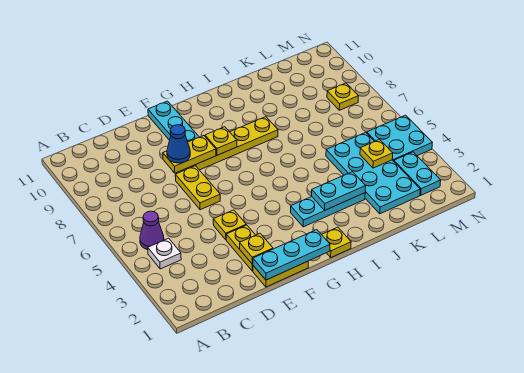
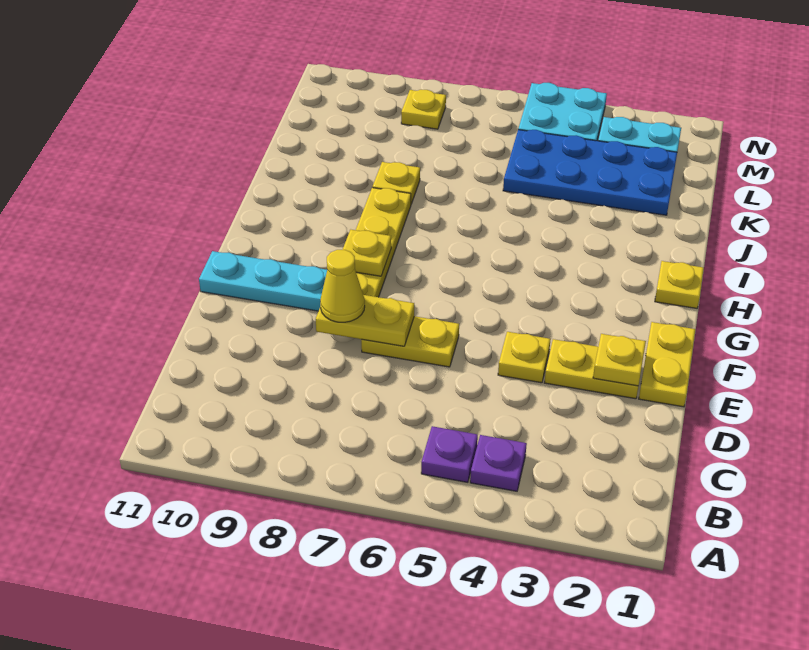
white plate B4 level 1 -> purple plate B4 level 1
purple cone B5 level 1 -> purple plate B5 level 1
cyan plate E1:G1 level 2 -> none
yellow plate E8:F8 level 2 -> yellow plate E7:E8 level 2
blue cone E8 level 3 -> yellow cone E8 level 3
cyan plate H3:J3 level 1 -> none
cyan plate I3:J3 level 2 -> none
cyan plate K2:L5 level 1 -> blue plate K2:L5 level 1
yellow plate L4 level 2 -> yellow plate J8 level 1

